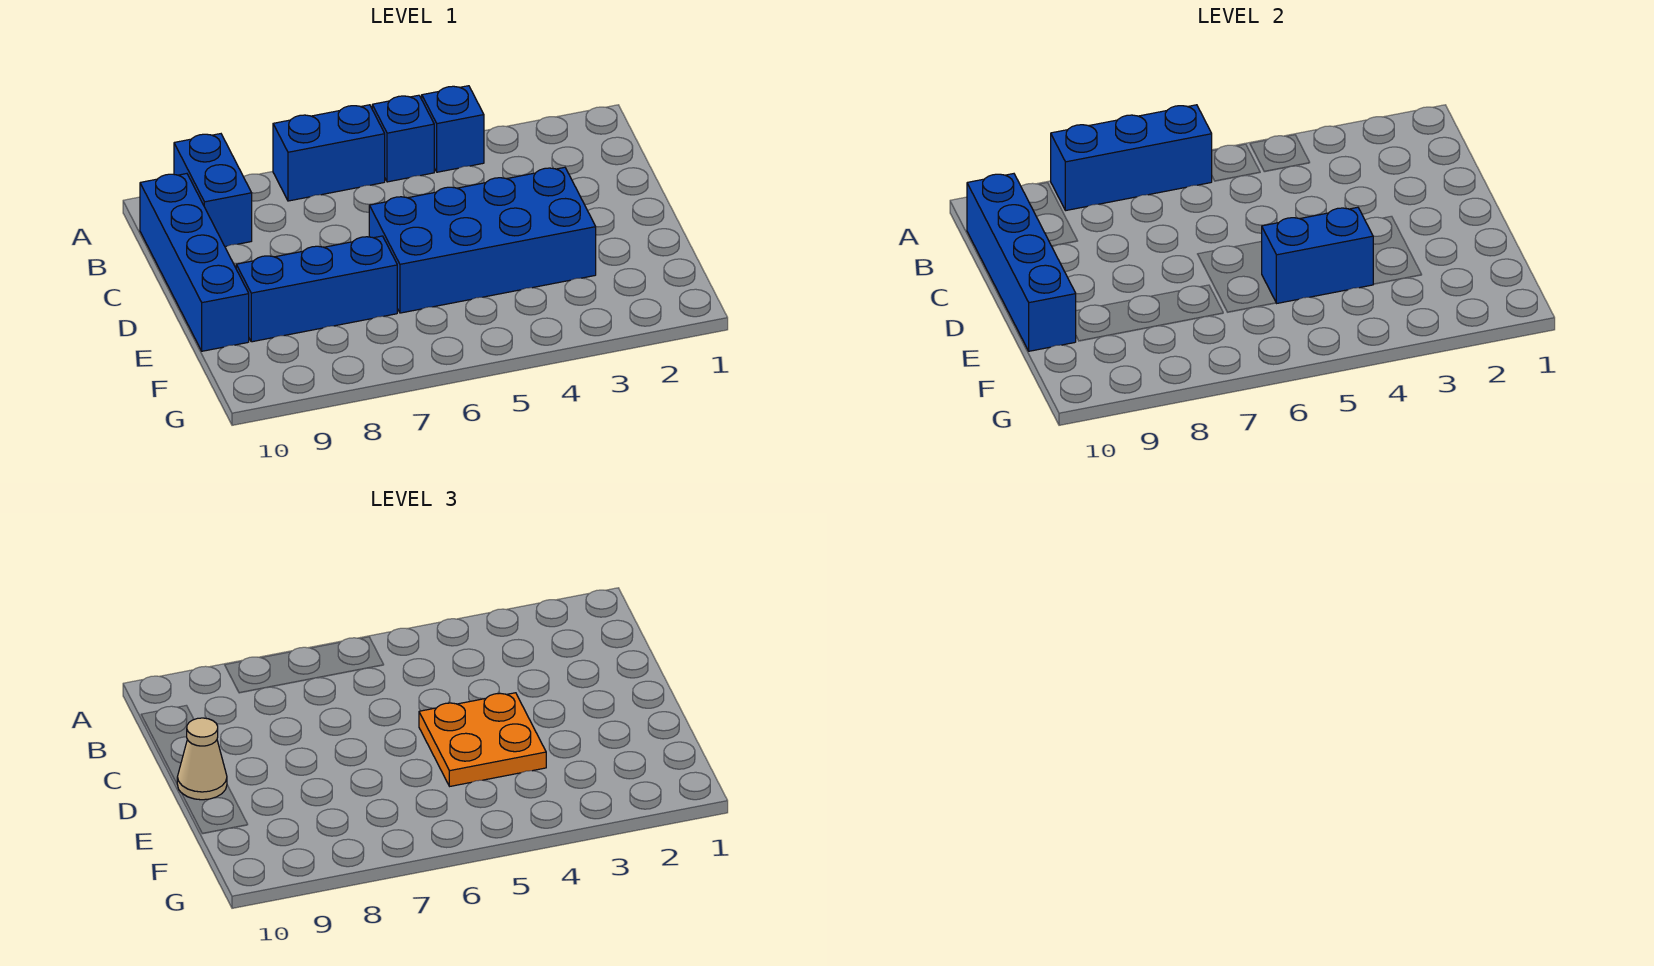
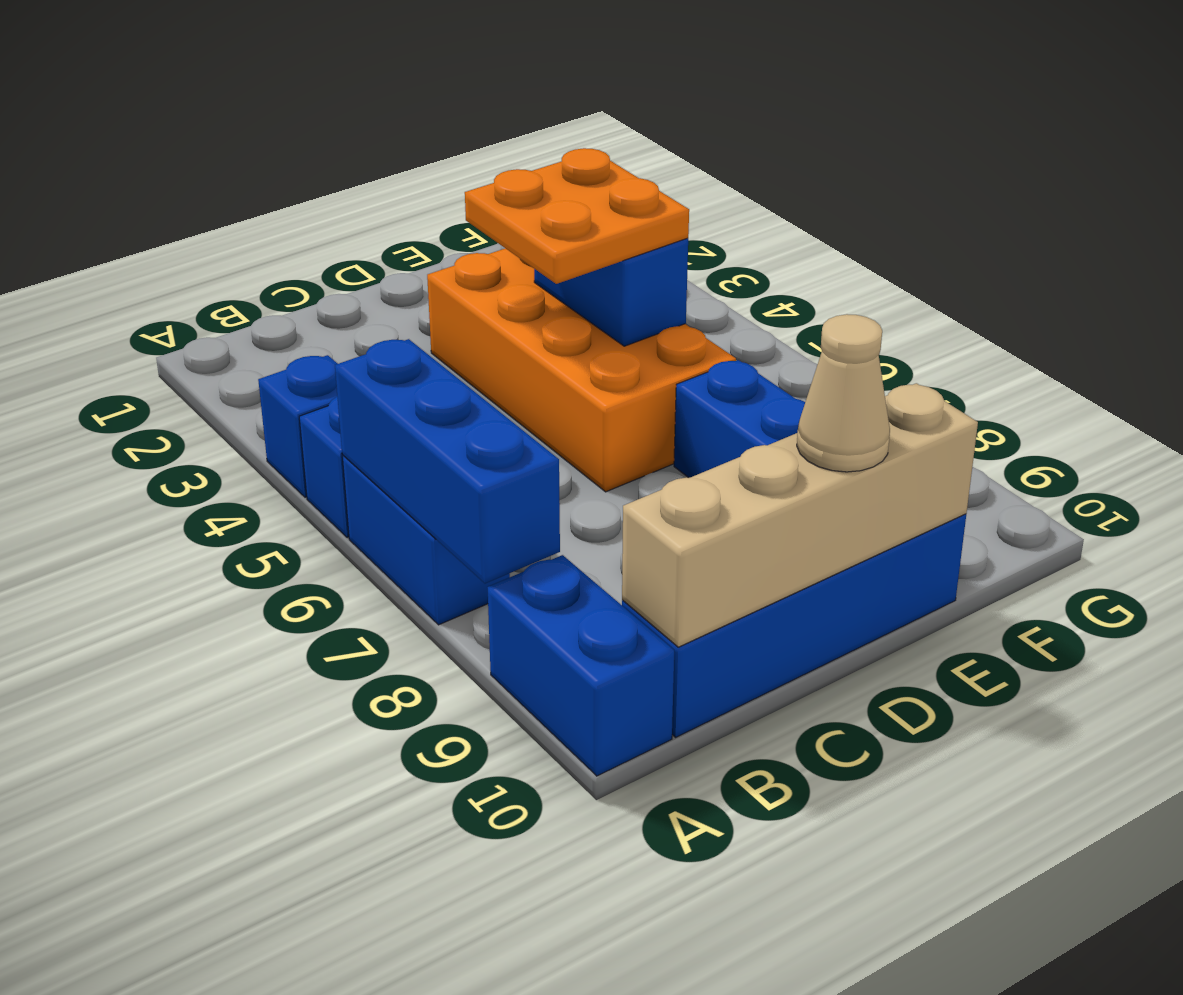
blue brick A9:B9 level 1 -> blue brick A9:A10 level 1
blue brick B10:E10 level 2 -> tan brick B10:E10 level 2
blue brick D3:E6 level 1 -> orange brick D3:E6 level 1

